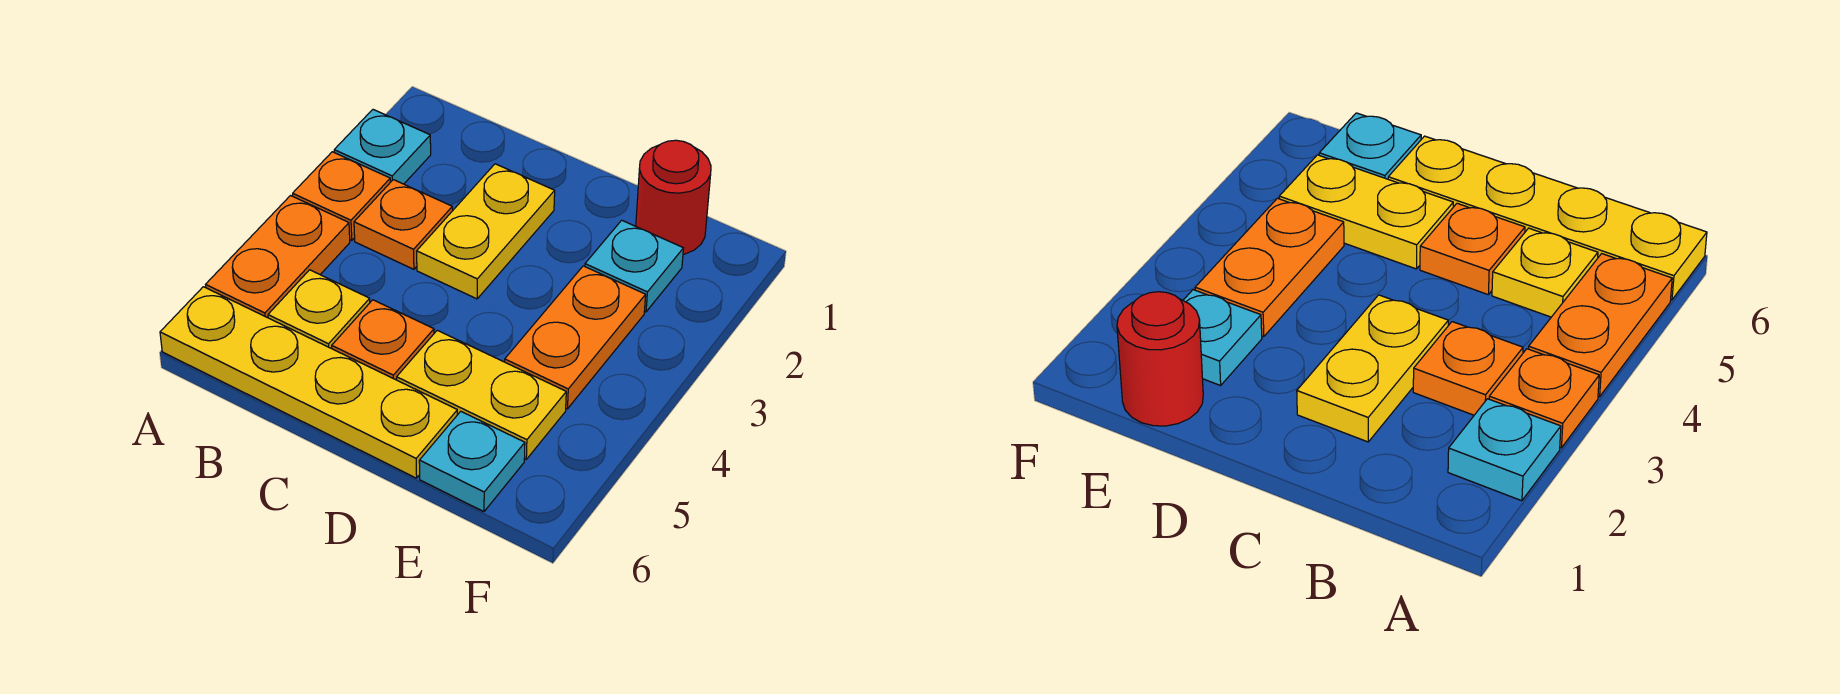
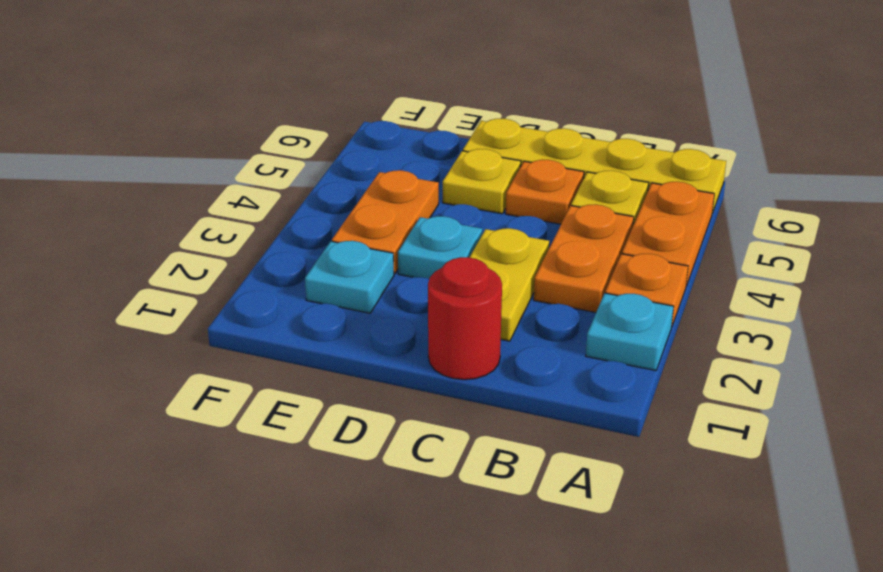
orange plate B3 level 1 -> orange plate B3:B4 level 1
yellow plate D5:E5 level 1 -> yellow plate D5 level 1
red round brick E1 level 1 -> red round brick C1 level 1
cyan plate E6 level 1 -> cyan plate D3 level 1

